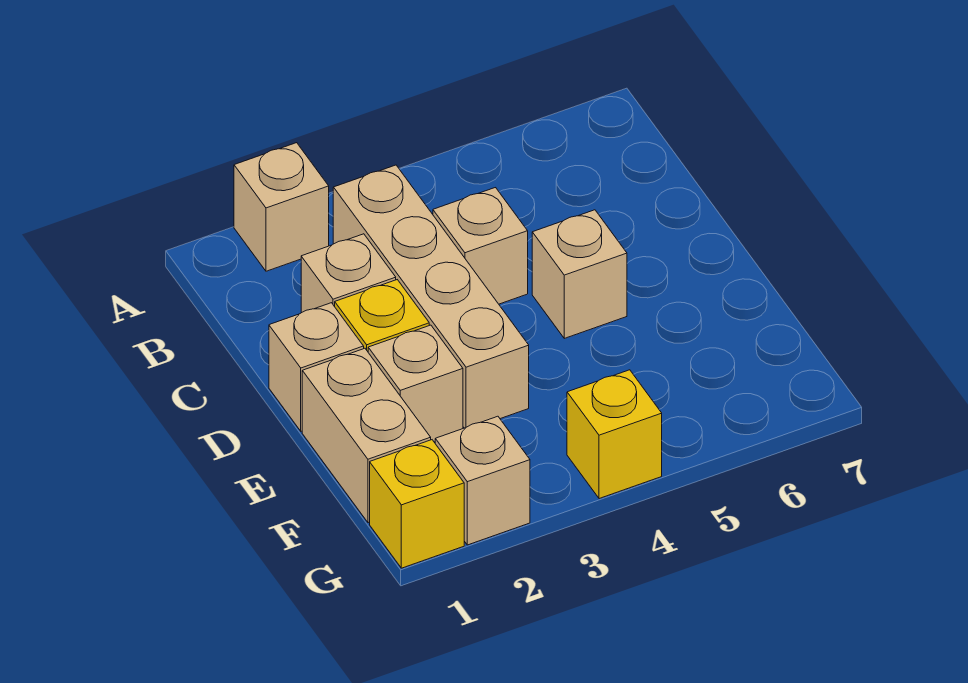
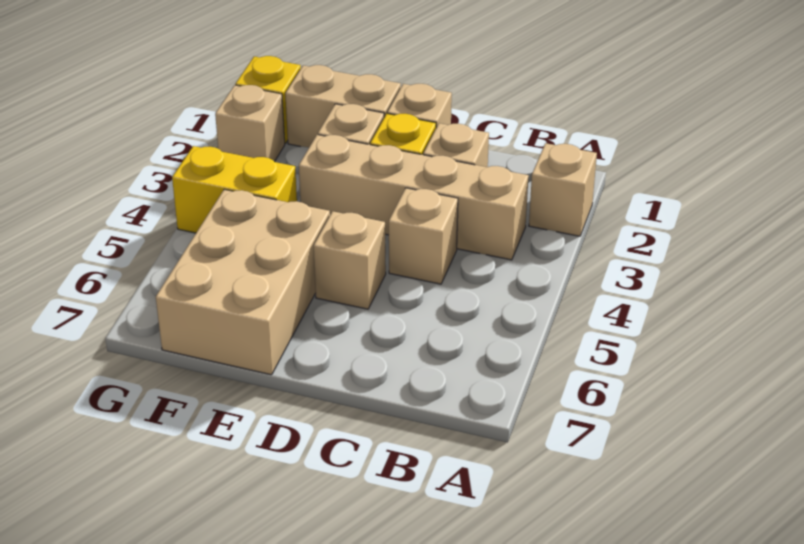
none -> tan brick E5:F7 level 1
yellow brick G4 level 1 -> yellow brick F4:G4 level 1

